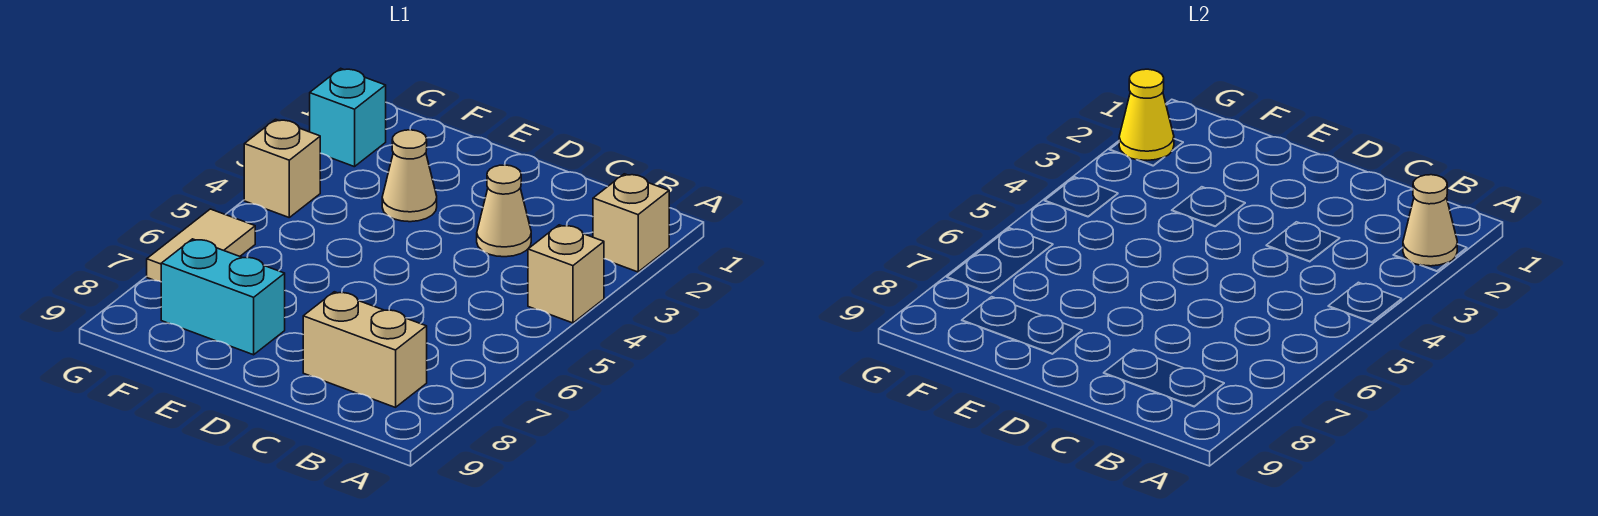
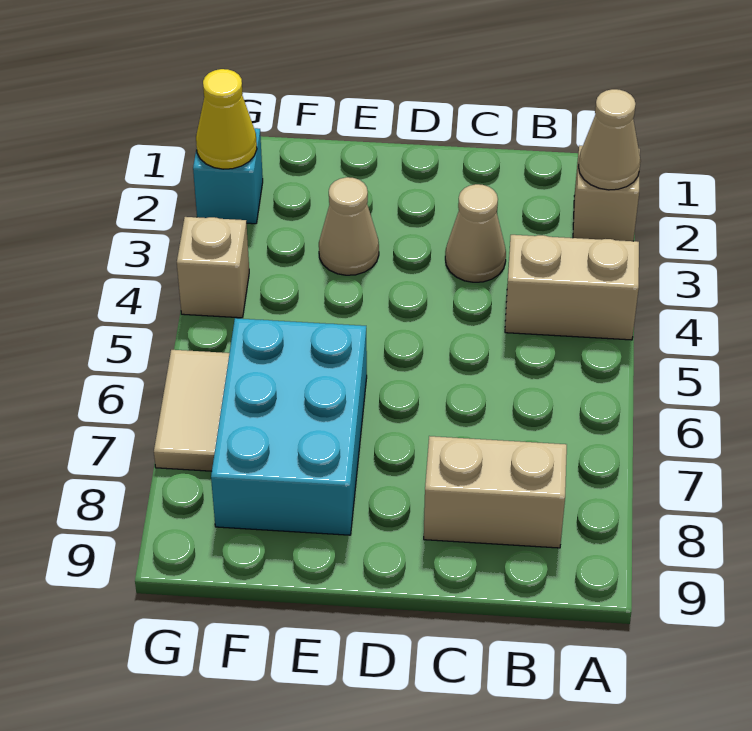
tan brick A4 level 1 -> tan brick A4:B4 level 1
cyan brick E8:F8 level 1 -> cyan brick E6:F8 level 1

